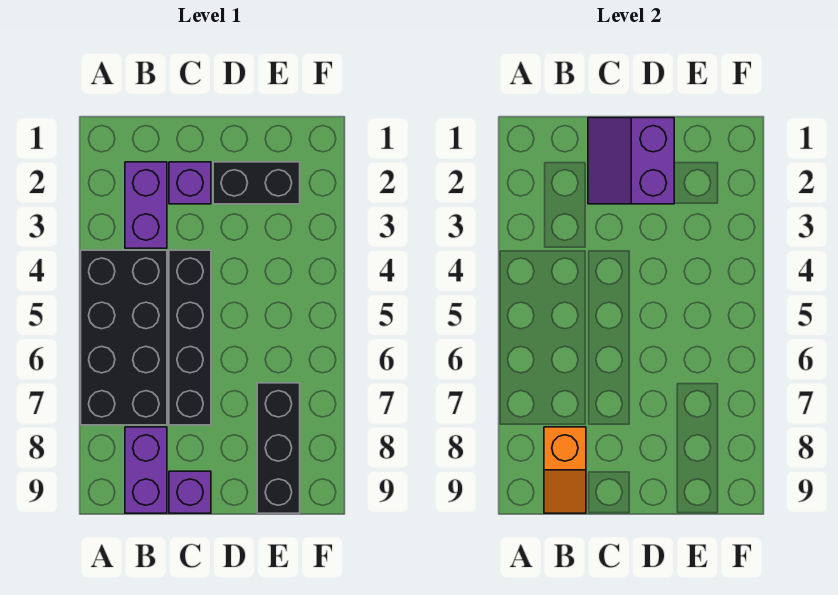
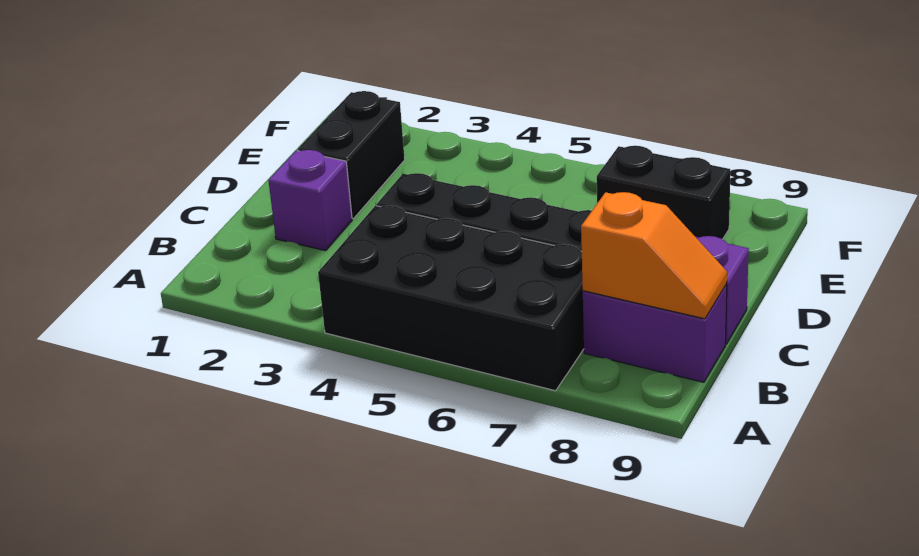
purple brick B2:B3 level 1 -> none
purple slope C1:D2 level 2 top D -> none
black brick E7:E9 level 1 -> black brick E7:E8 level 1

